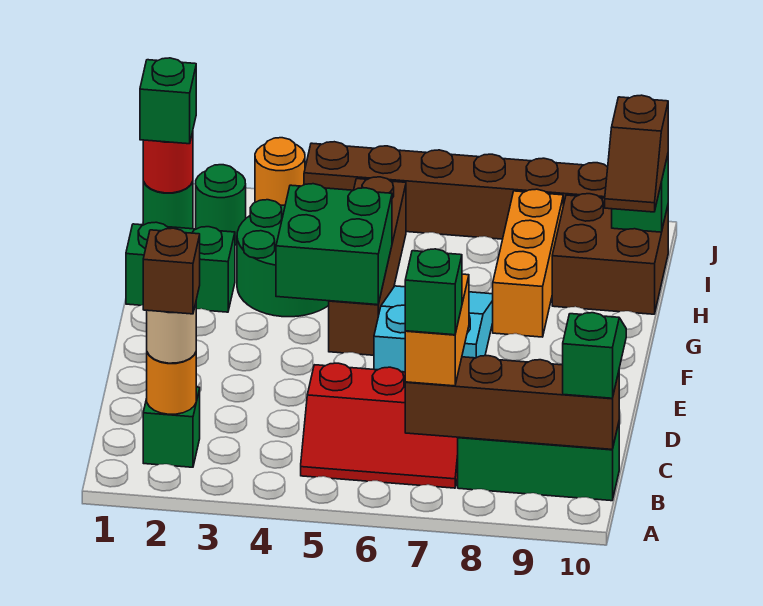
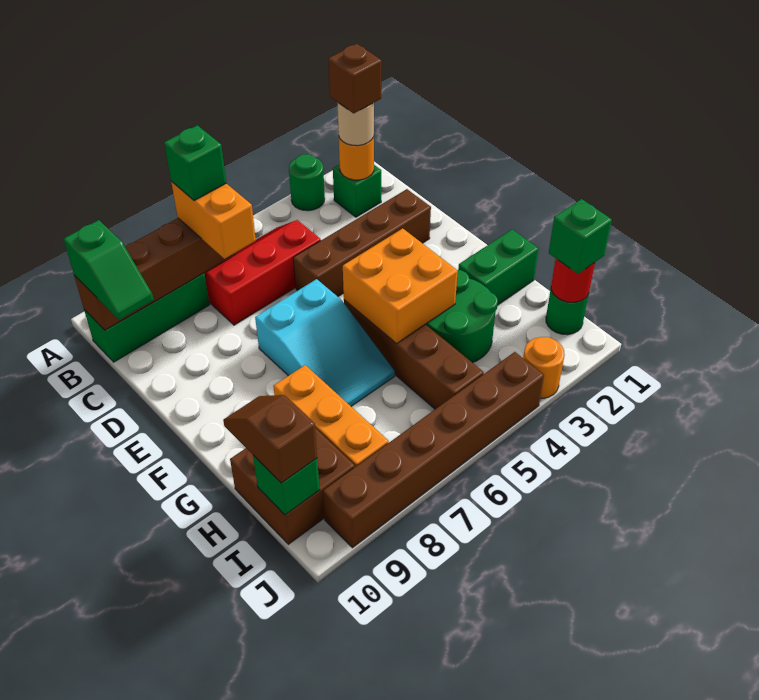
none -> brown brick D2:D5 level 1
green brick F4:G5 level 2 -> orange brick F4:G5 level 2
green round brick I2 level 1 -> green round brick A3 level 1

